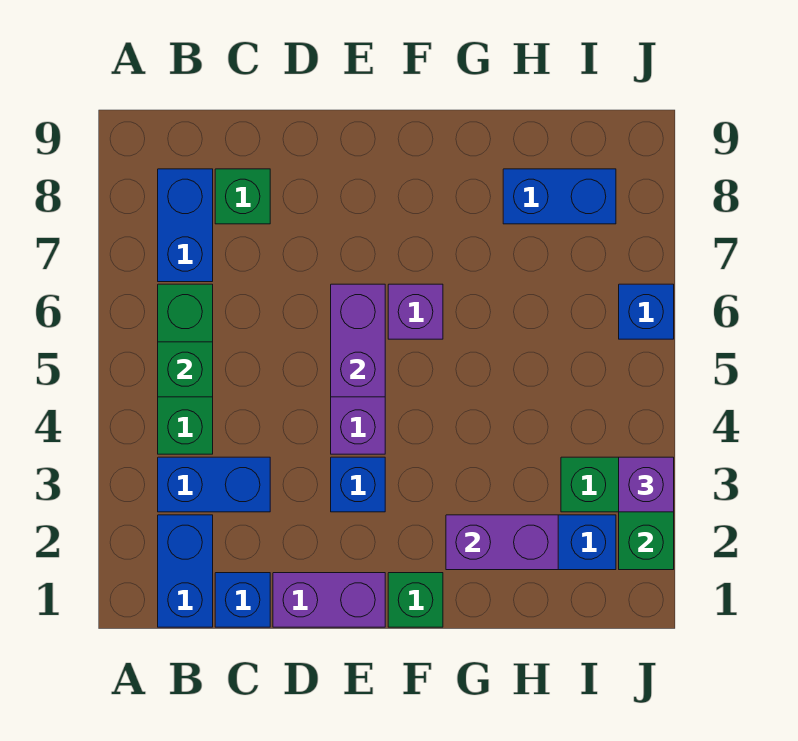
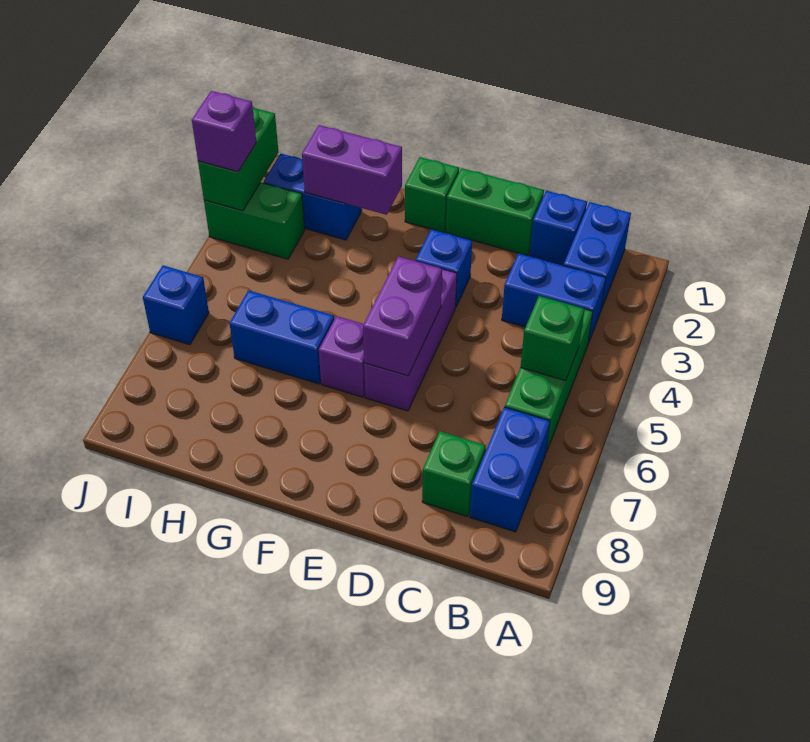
purple brick D1:E1 level 1 -> green brick D1:E1 level 1
blue brick H8:I8 level 1 -> blue brick G6:H6 level 1

